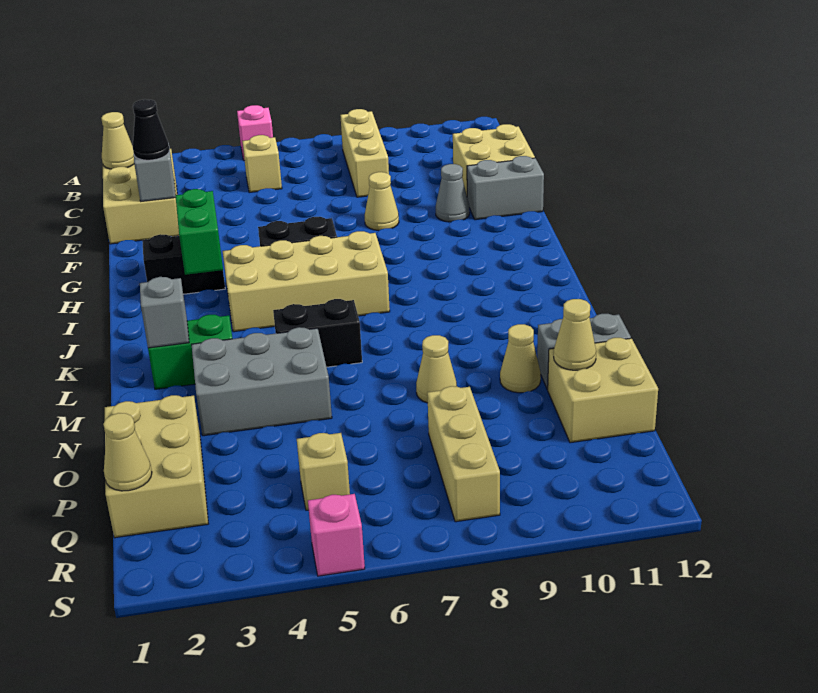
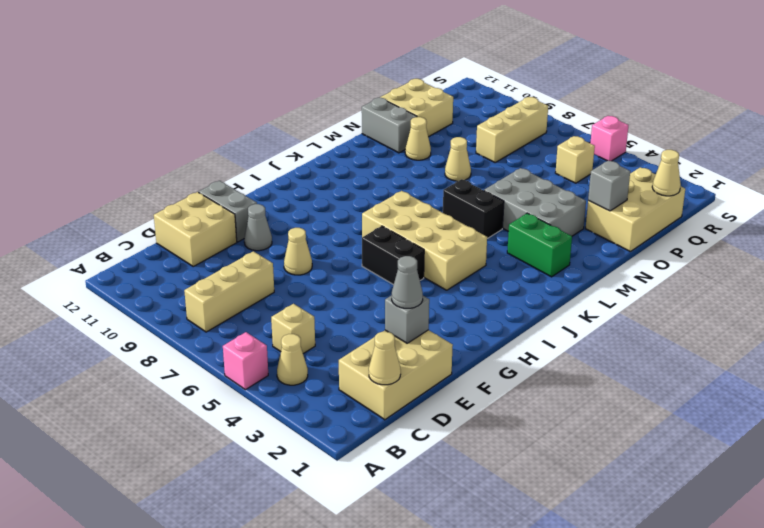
black cone E2 level 3 -> grey cone E2 level 3
black brick H2:H3 level 1 -> none
green brick H3:I3 level 2 -> none
grey brick L2 level 2 -> grey brick O2 level 2
tan cone O11 level 2 -> tan cone B4 level 1

